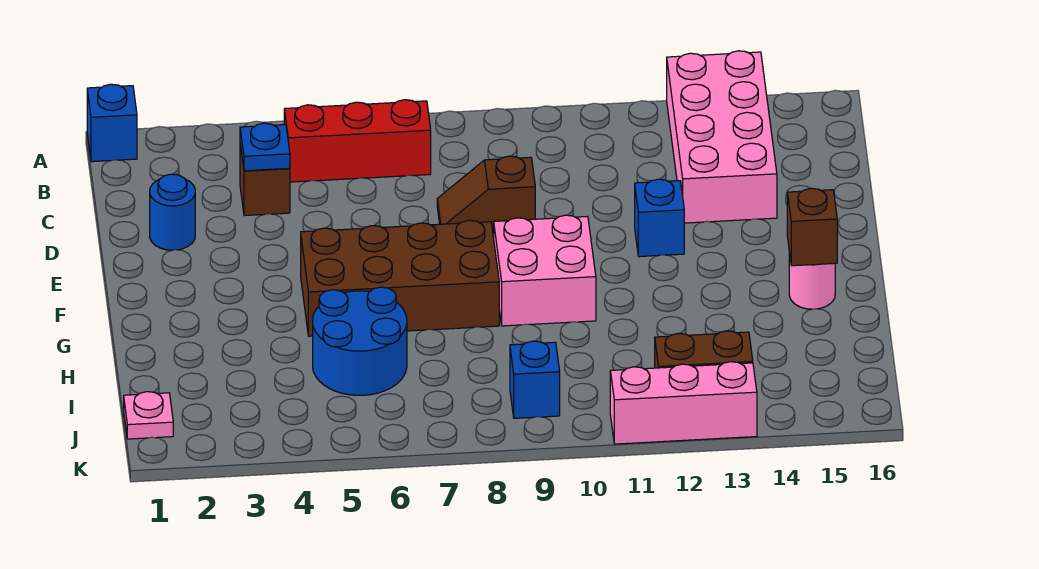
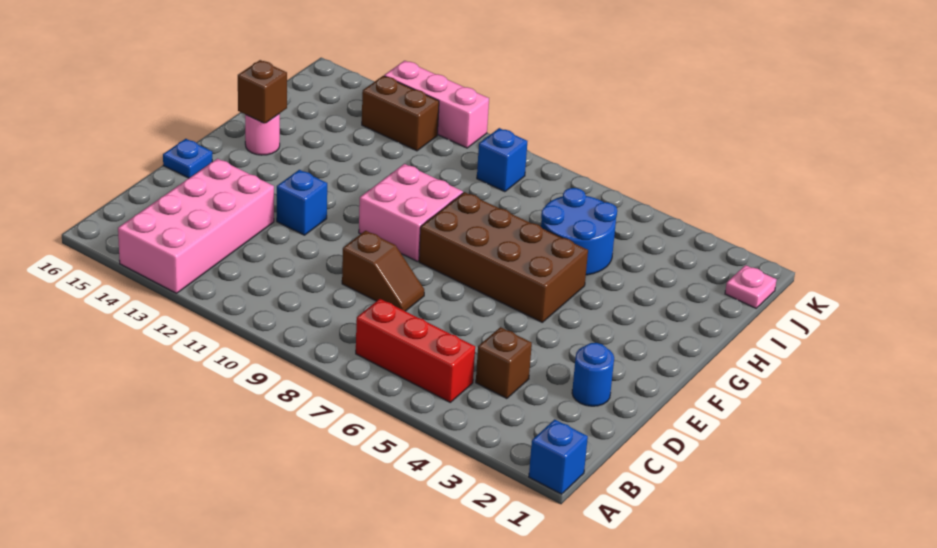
blue plate C4 level 2 -> blue plate E16 level 1

